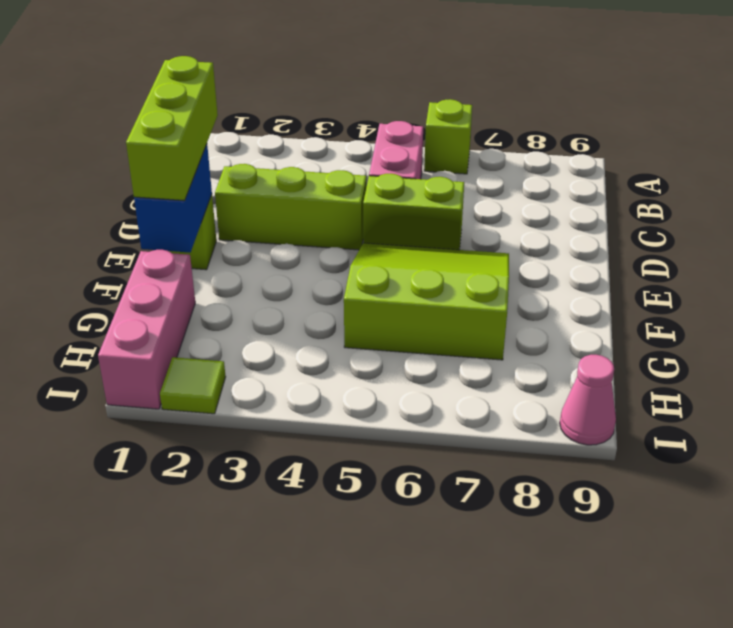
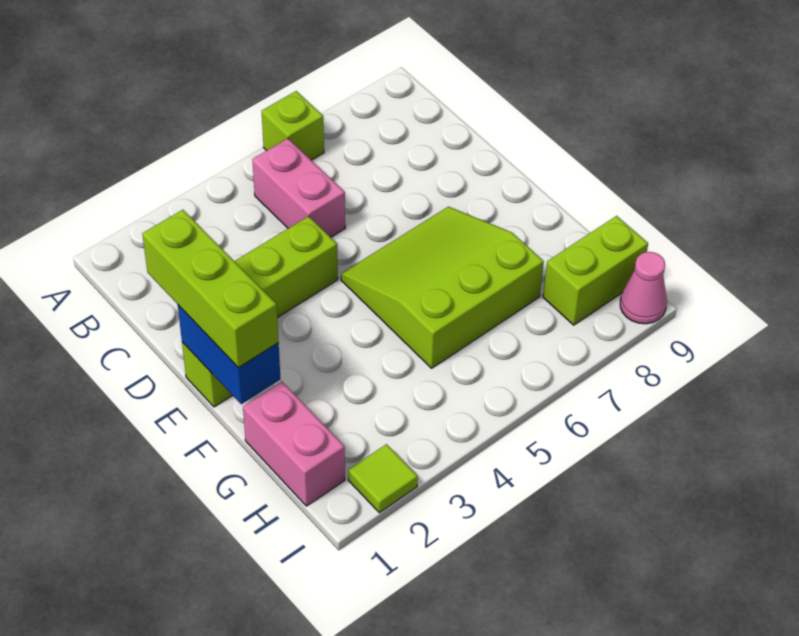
lime brick D5:D6 level 1 -> lime brick H8:H9 level 1
pink brick G1:I1 level 1 -> pink brick G1:H1 level 1

